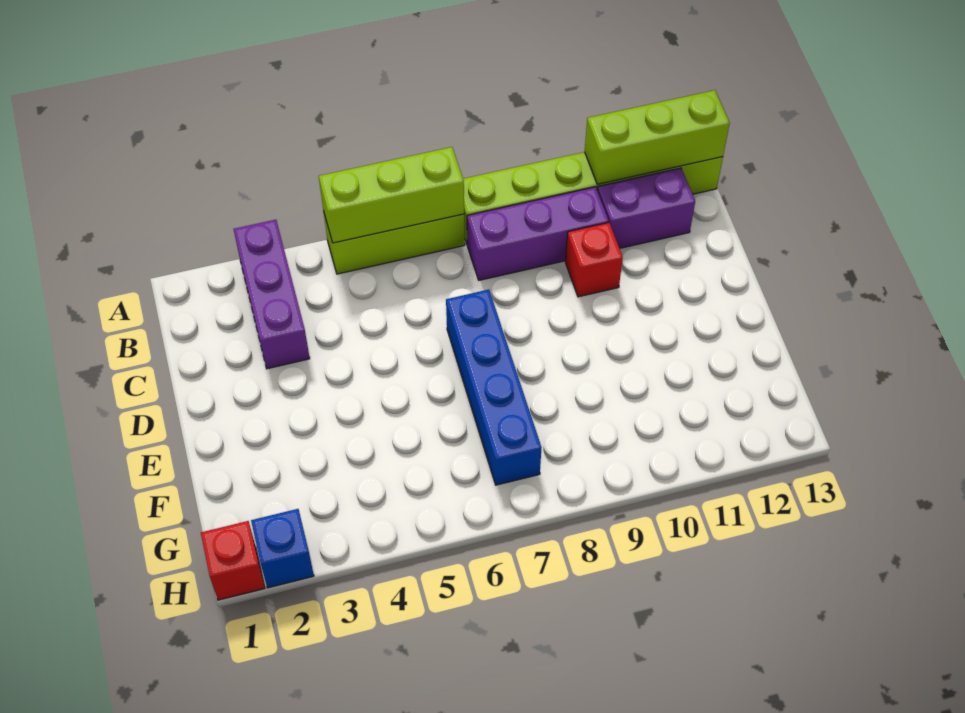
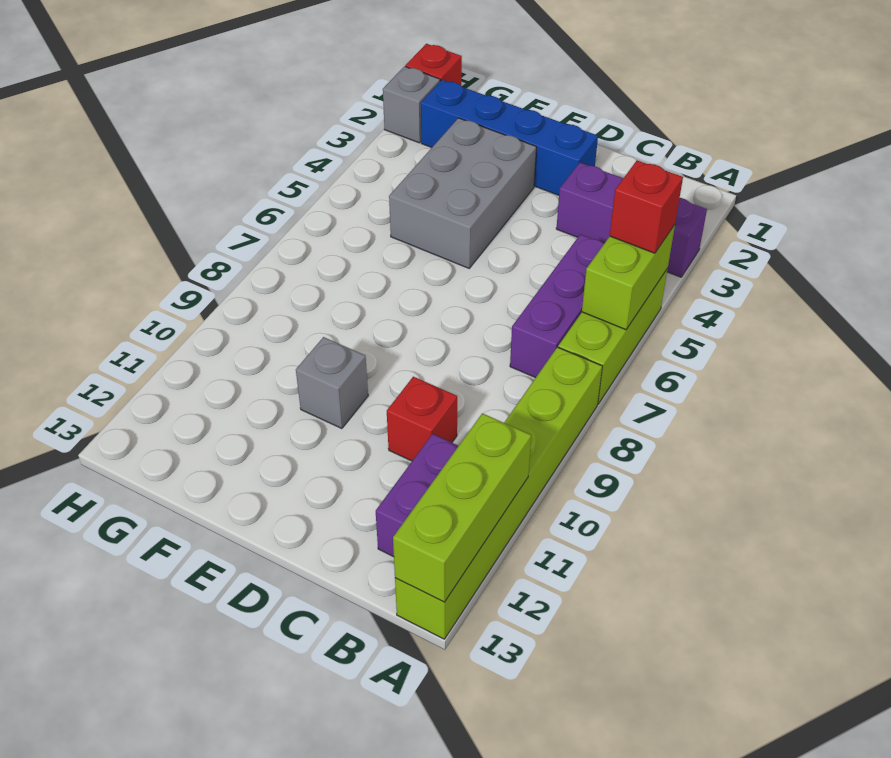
lime brick A5:A7 level 2 -> lime brick A5:A6 level 2
none -> red brick A5 level 3
purple brick B8:B10 level 1 -> purple brick B5:B7 level 1
blue brick D7:G7 level 1 -> blue brick D2:G2 level 1
none -> grey brick E3:F5 level 1
none -> grey brick E10 level 1
blue brick H2 level 1 -> grey brick H2 level 1

